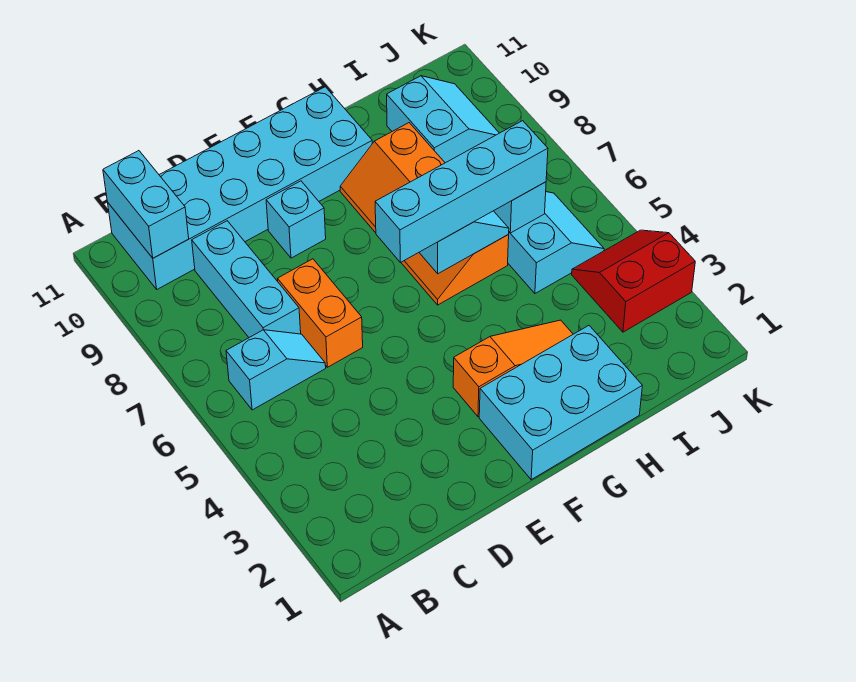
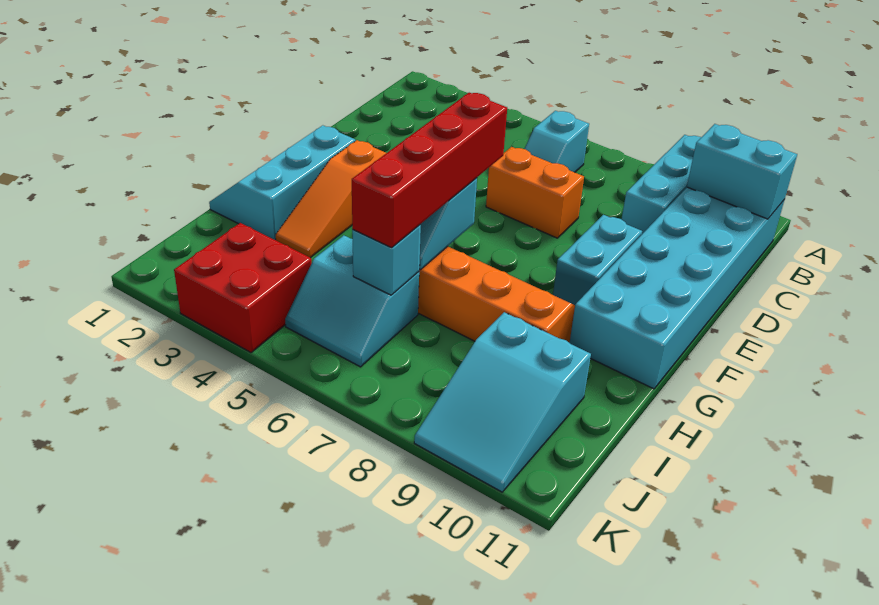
cyan brick C7:C9 level 1 -> cyan brick A9:C9 level 1
cyan brick E9 level 1 -> cyan brick E9:F9 level 1
cyan brick F1:H2 level 1 -> cyan slope F1:H2 level 1 top 2
cyan brick F6:I6 level 3 -> red brick F6:I6 level 3
cyan slope I9:J10 level 1 top I -> cyan slope I9:K10 level 1 top I
red slope J3:K4 level 1 top 3 -> red brick J3:K4 level 1

